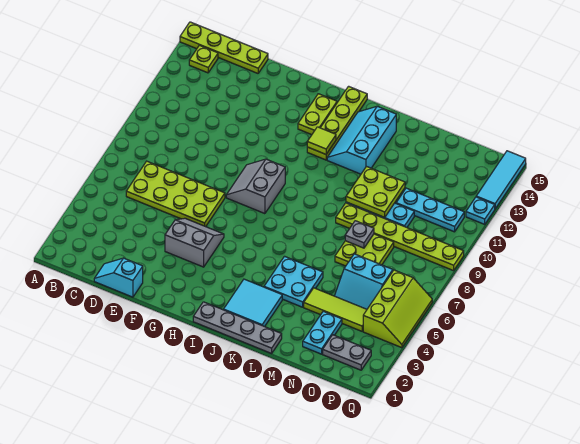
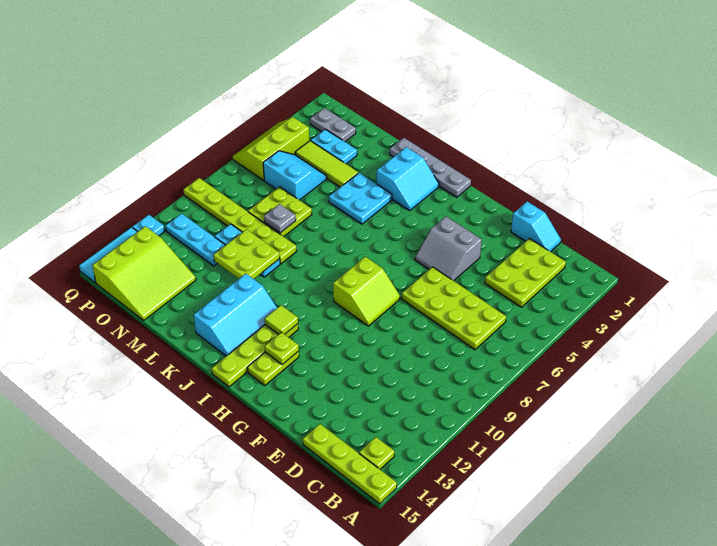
none -> lime plate C2:D4 level 1
grey slope G8:H9 level 1 top H -> lime slope G8:H9 level 1 top H
none -> lime plate H13 level 2
cyan tile J2:K3 level 1 -> cyan slope J2:K3 level 1 top K
cyan plate N2:N3 level 1 -> cyan plate N3:O3 level 1
none -> lime slope N13:P15 level 1 top P

